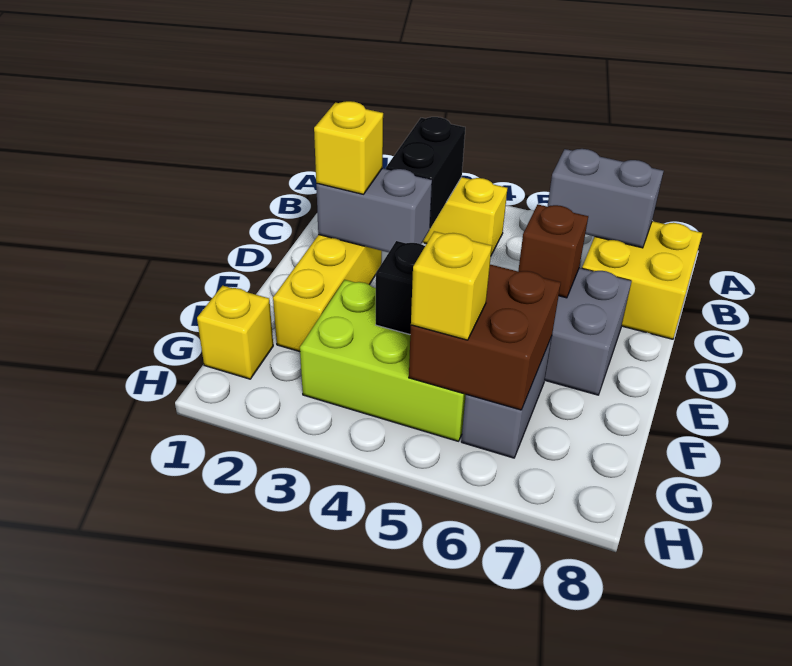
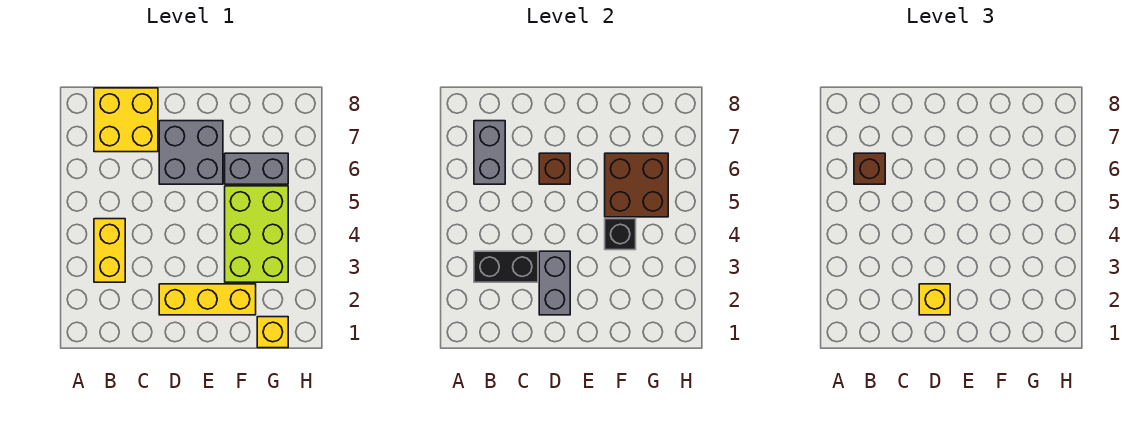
none -> brown brick B6 level 3
yellow brick G5 level 3 -> none

